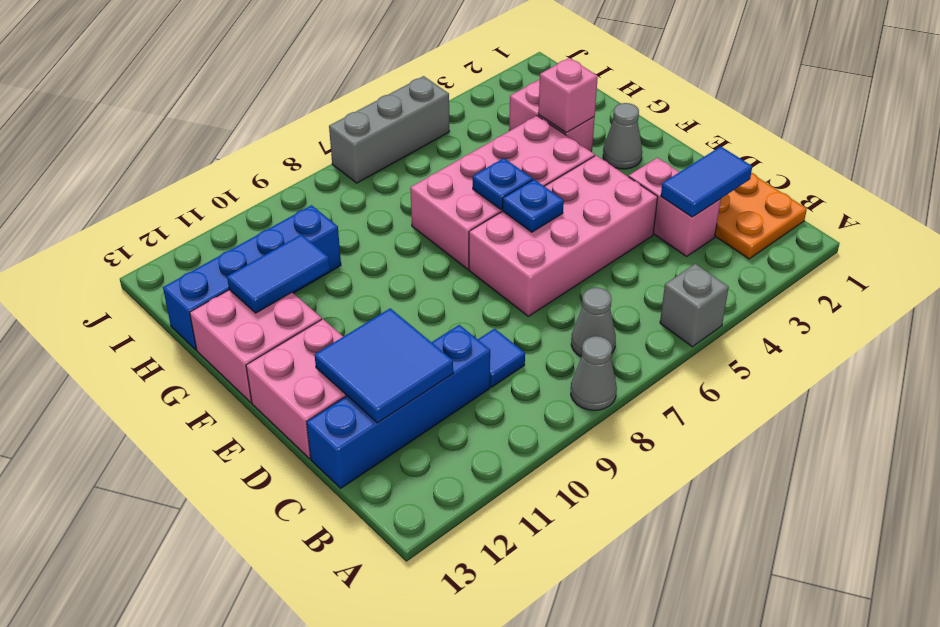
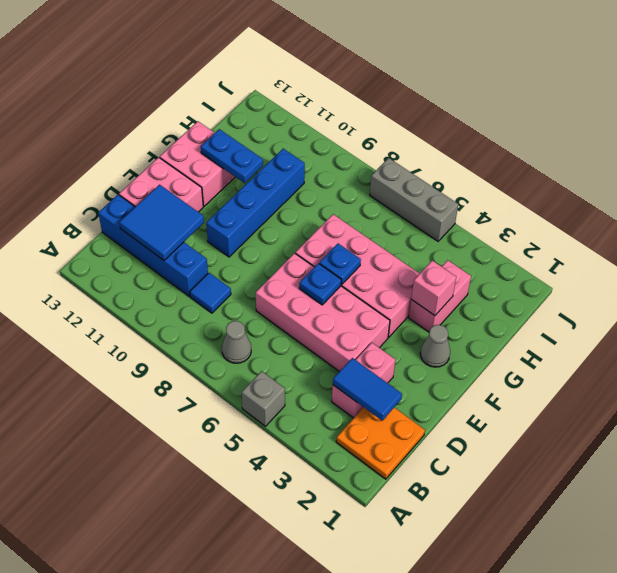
grey cone A8 level 1 -> none
blue tile G11:G12 level 2 -> blue plate G11:G12 level 2
blue brick H10:H13 level 1 -> blue brick E10:H10 level 1

